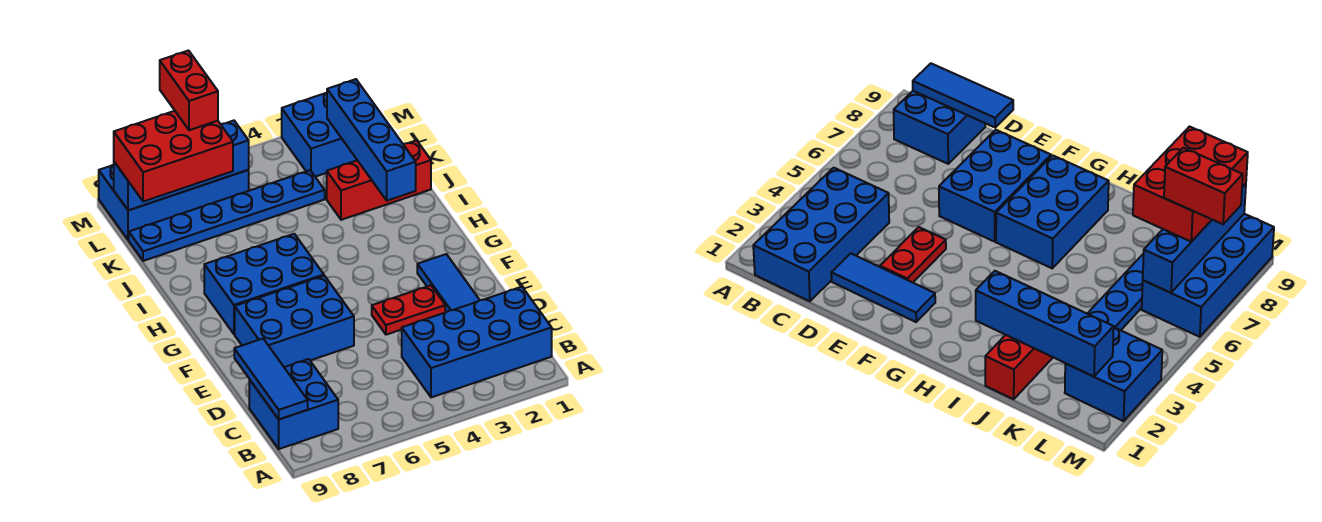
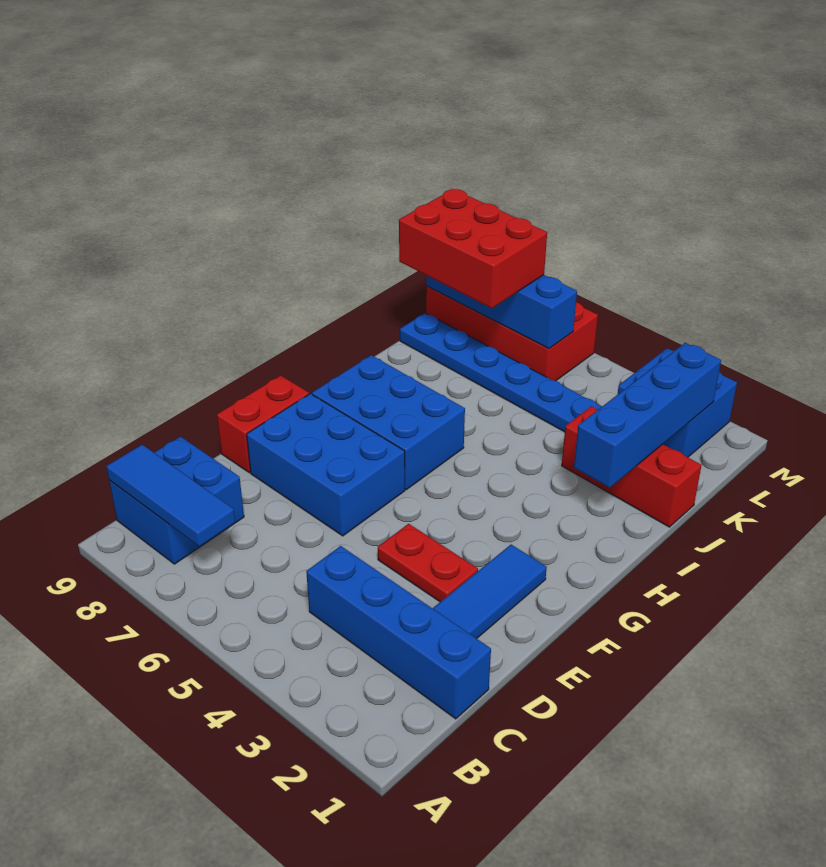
blue brick B1:C4 level 1 -> blue brick C1:C4 level 1
blue tile B9:D9 level 2 -> blue tile B7:B9 level 2
blue brick L6:M9 level 1 -> red brick L6:M9 level 1
red brick L7:M7 level 4 -> red brick E9:F9 level 1

